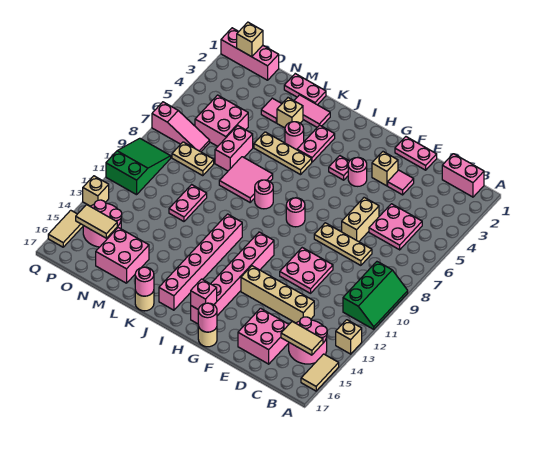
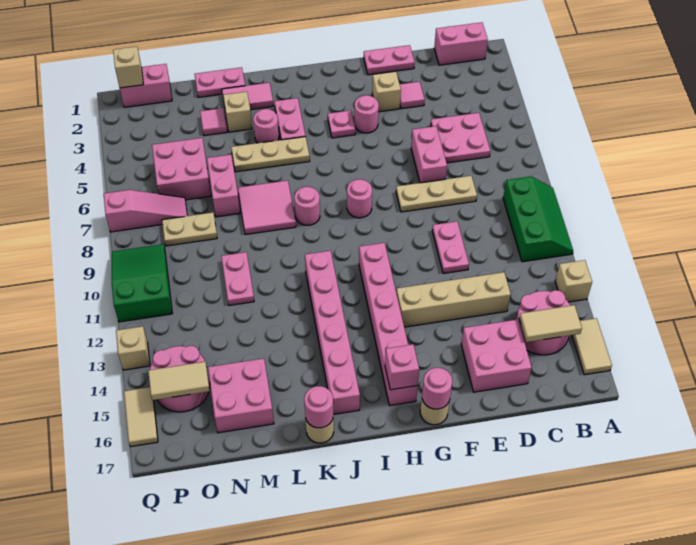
tan brick E6:E7 level 1 -> pink brick E6:E7 level 1
pink plate E10:F11 level 1 -> pink plate E10:E11 level 1
pink brick O1:Q1 level 1 -> pink brick O1:P1 level 1

